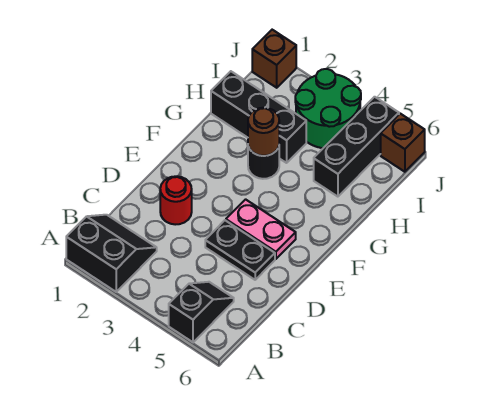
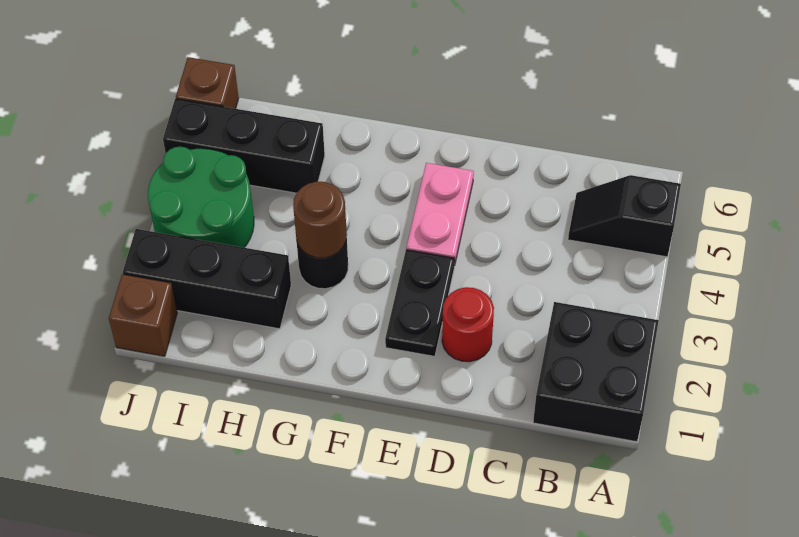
black slope A1:B2 level 1 top A -> black brick A1:B2 level 1
black plate D4:D5 level 1 -> black plate E2:E3 level 1
black brick H1:H3 level 1 -> black brick H2:J2 level 1

